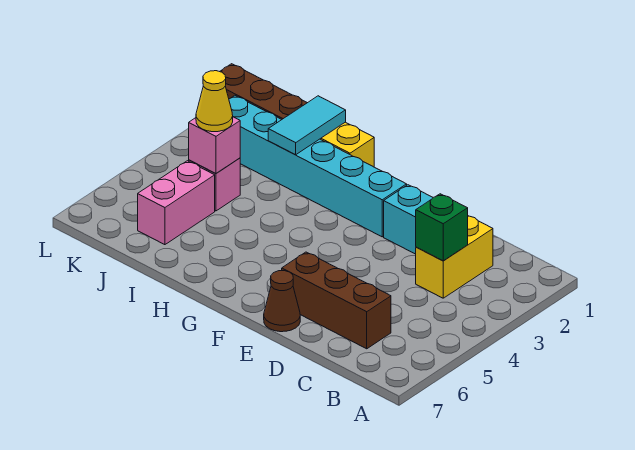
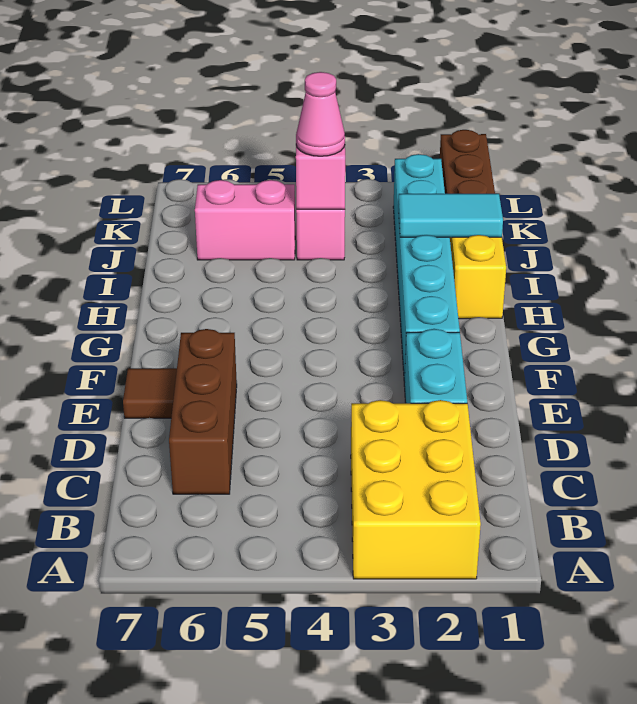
yellow brick C2:C3 level 1 -> yellow brick A2:C3 level 1
green brick C3 level 2 -> none
brown cone E7 level 1 -> brown tile E7 level 1
yellow cone J4 level 3 -> pink cone J4 level 3

